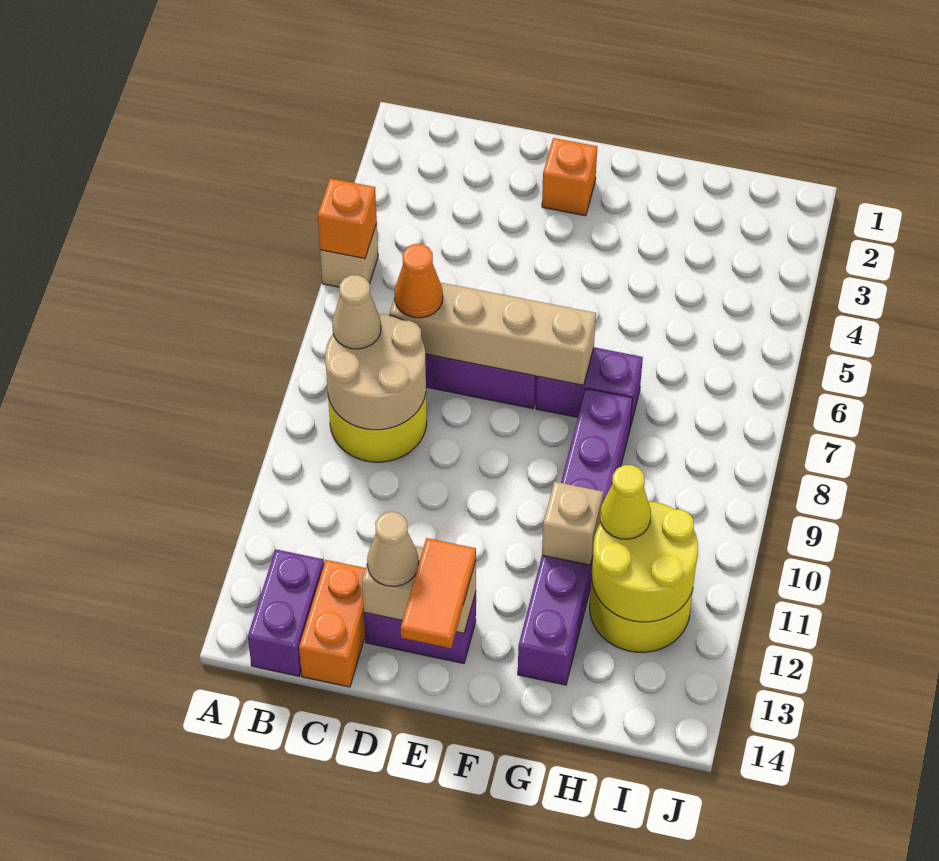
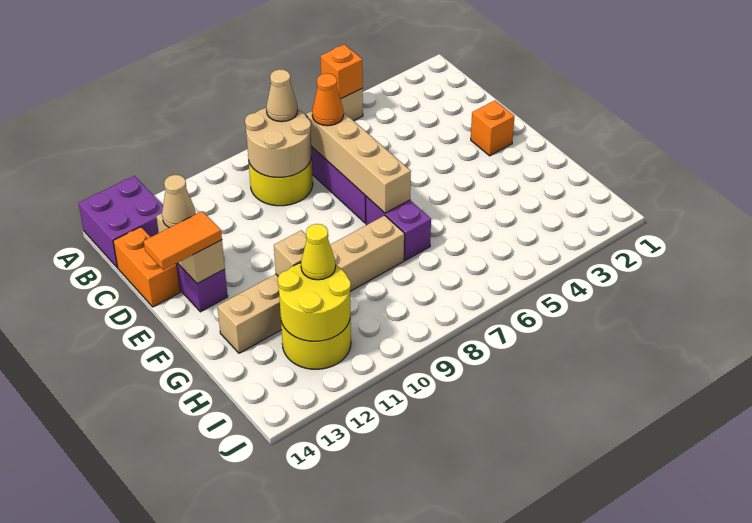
purple brick B13:B14 level 1 -> purple brick A13:B14 level 1
orange brick C13:C14 level 1 -> orange brick C14:D14 level 1
purple brick G8:G13 level 1 -> tan brick G8:G13 level 1

